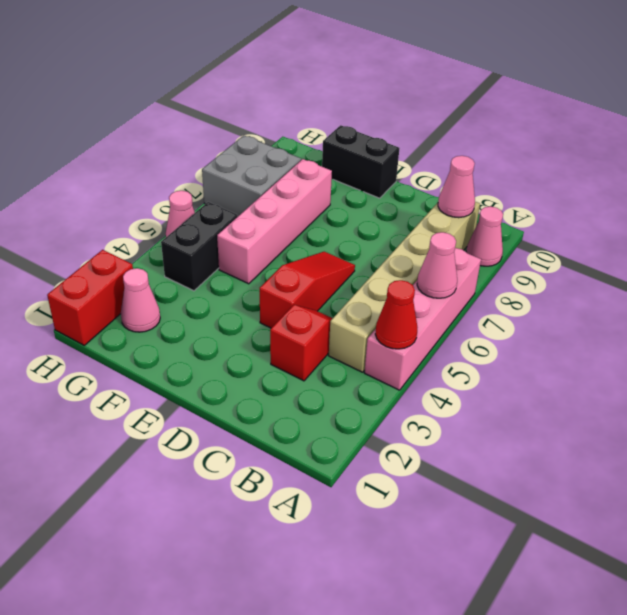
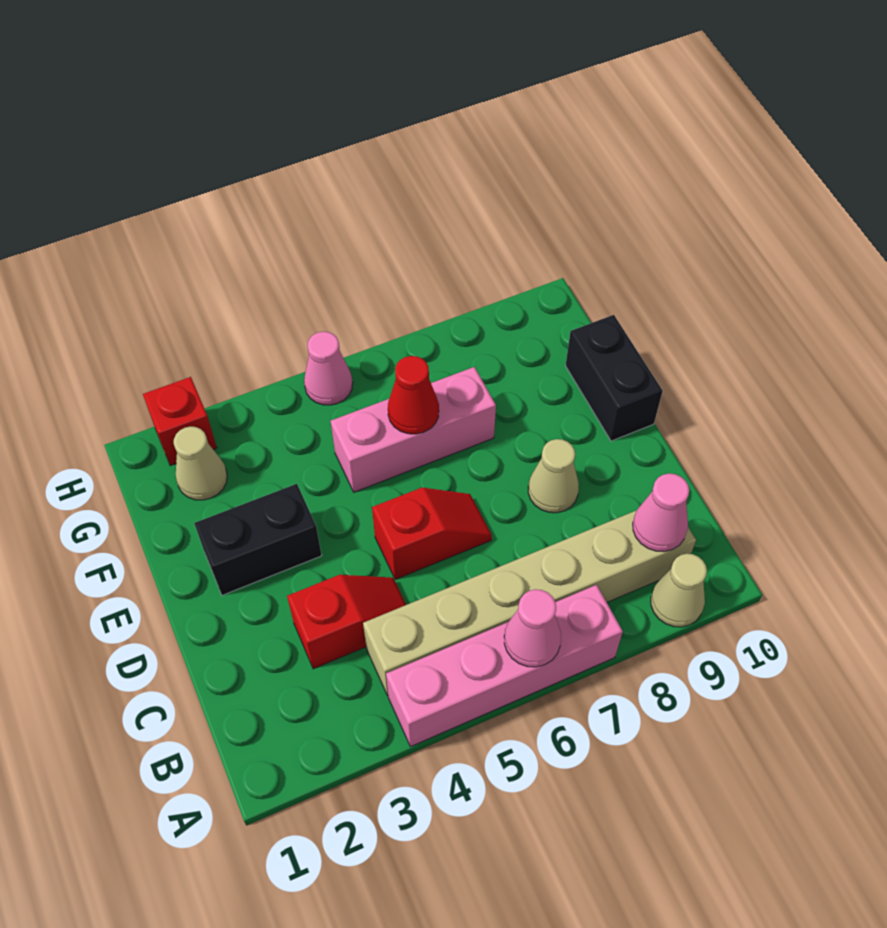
red cone A4 level 2 -> red cone F6 level 2
pink cone A9 level 1 -> tan cone A9 level 1
red slope D4:D6 level 1 top 4 -> red slope D5:D6 level 1 top 5
none -> tan cone D8 level 1
pink brick F5:F8 level 1 -> pink brick F5:F7 level 1
pink cone G2 level 1 -> tan cone G2 level 1
black brick G4:G5 level 1 -> black brick E2:E3 level 1
grey brick G7:H8 level 1 -> none
red brick H1:H2 level 1 -> red brick H2 level 1

